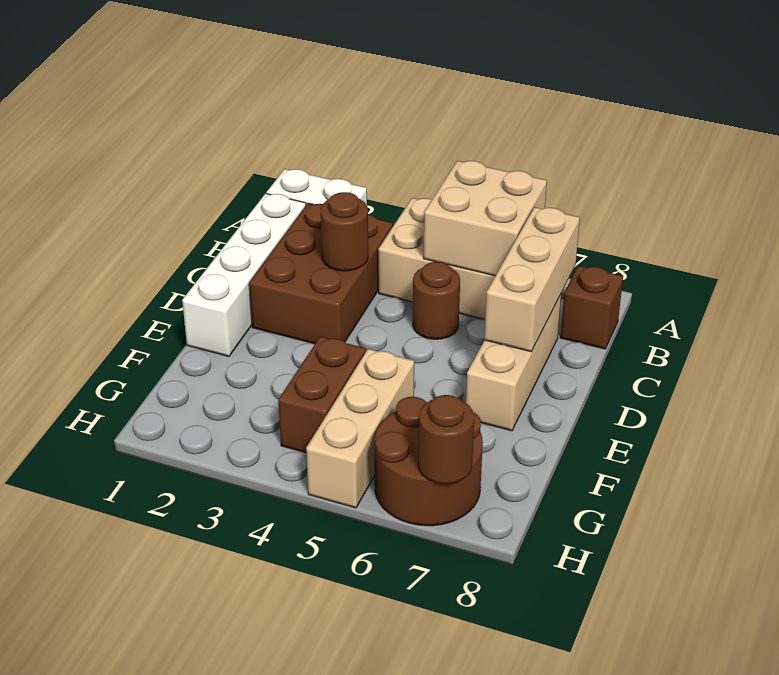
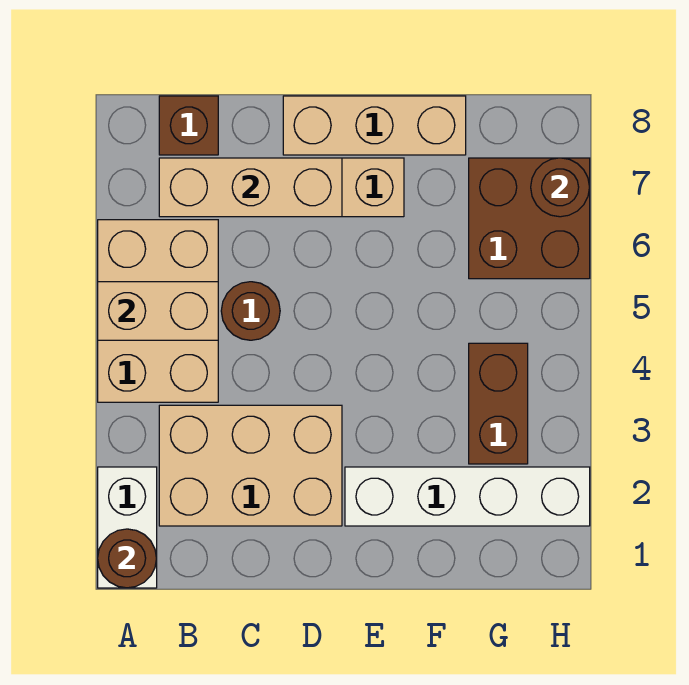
tan brick A5:B6 level 2 -> tan brick A5:B5 level 2
white brick B1:E1 level 1 -> white brick E2:H2 level 1
brown brick B2:D3 level 1 -> tan brick B2:D3 level 1
brown round brick C3 level 2 -> brown round brick A1 level 2
brown brick F4:G4 level 1 -> brown brick G3:G4 level 1
tan brick F5:H5 level 1 -> tan brick D8:F8 level 1
brown round brick G6:H7 level 1 -> brown brick G6:H7 level 1

